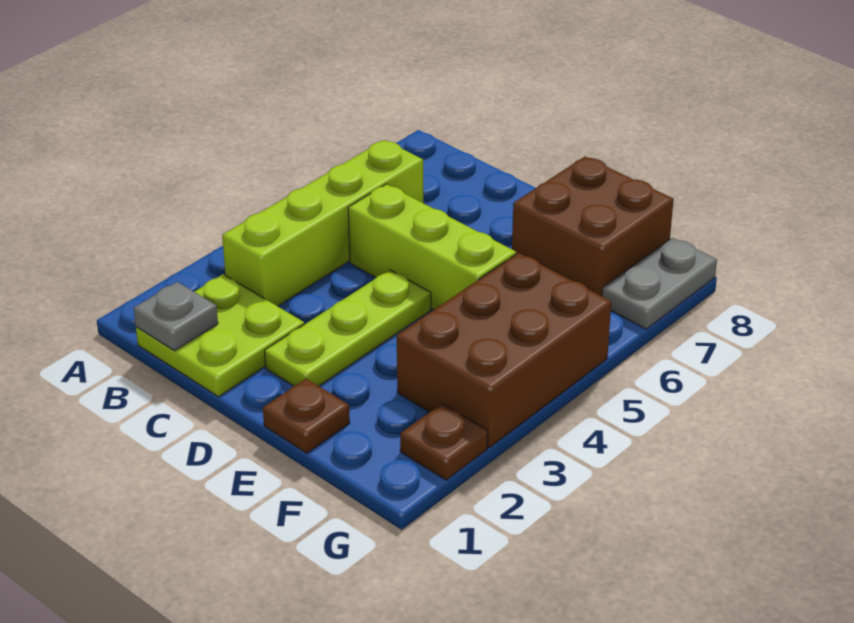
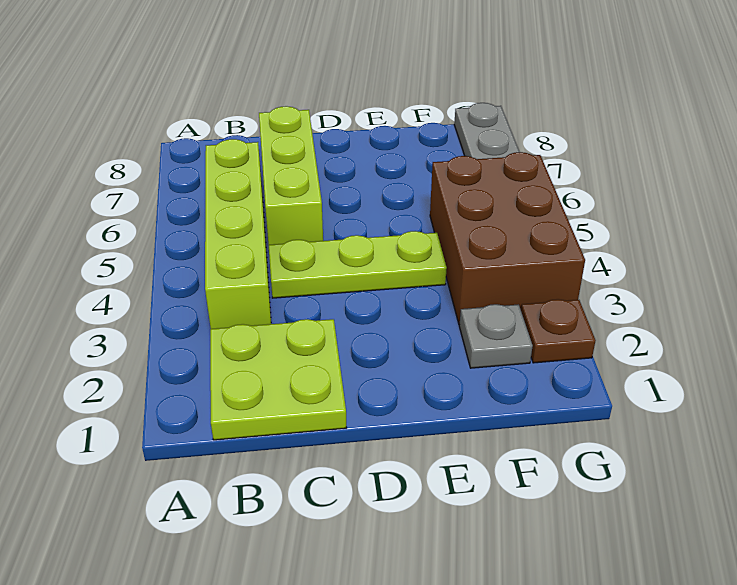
grey plate B1 level 2 -> grey plate F2 level 1
lime brick C5:E5 level 1 -> lime brick C5:C7 level 1
lime plate D2:D4 level 1 -> lime plate C4:E4 level 1
brown plate E1 level 1 -> none
brown brick E7:F8 level 1 -> none

